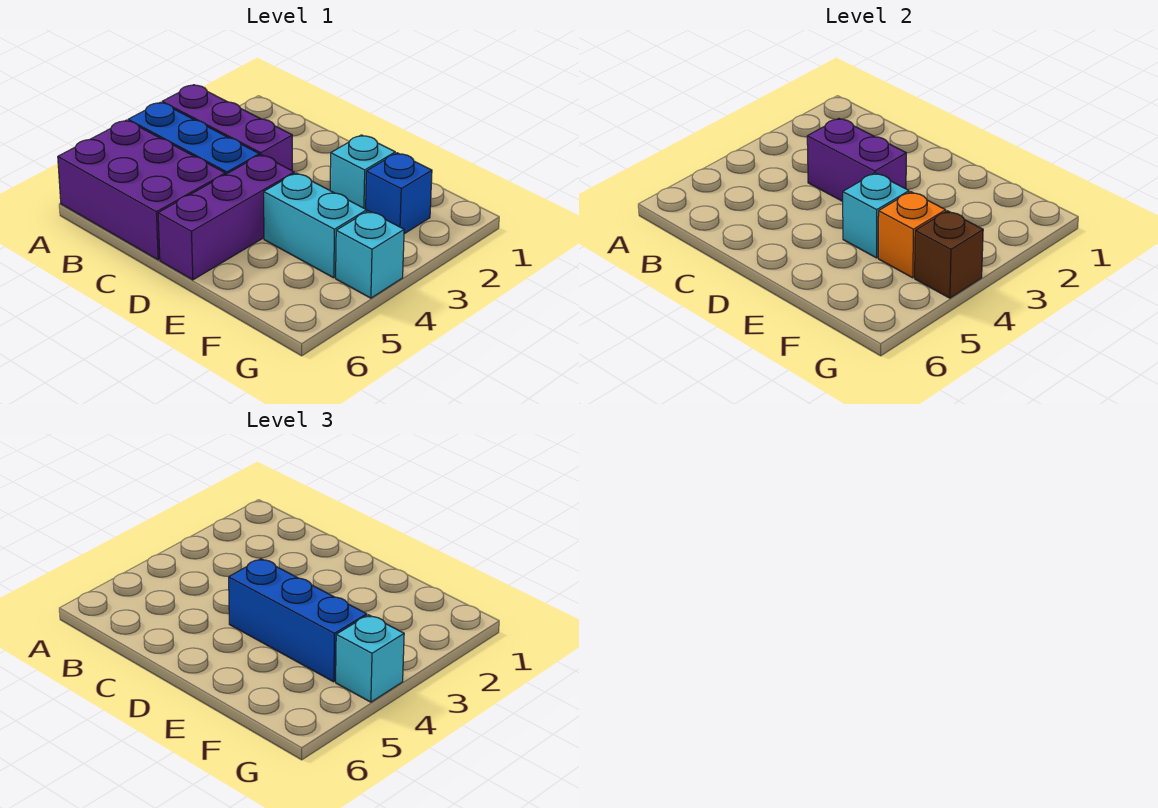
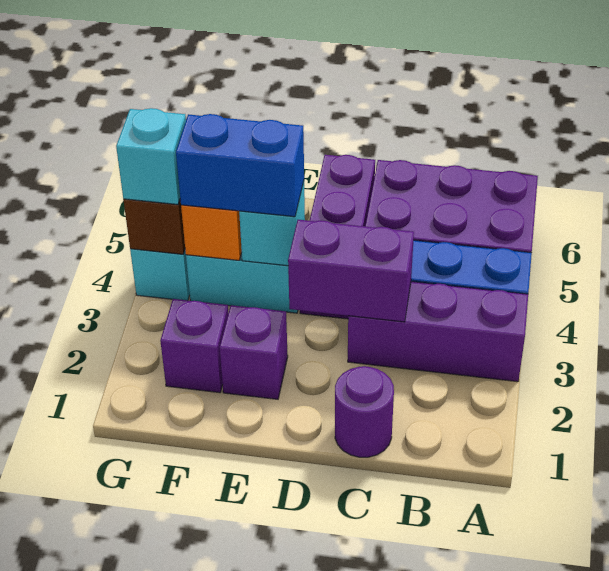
none -> purple round brick C1 level 1
blue brick D4:F4 level 3 -> blue brick E4:F4 level 3
cyan brick E2 level 1 -> purple brick E2 level 1
blue brick F2 level 1 -> purple brick F2 level 1

